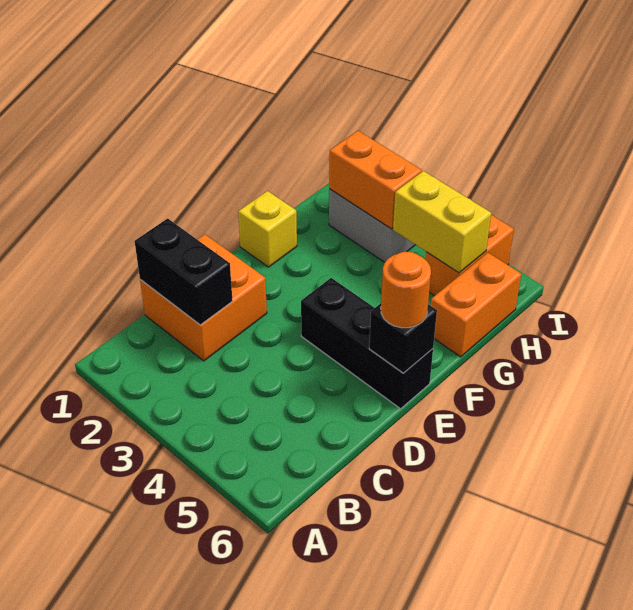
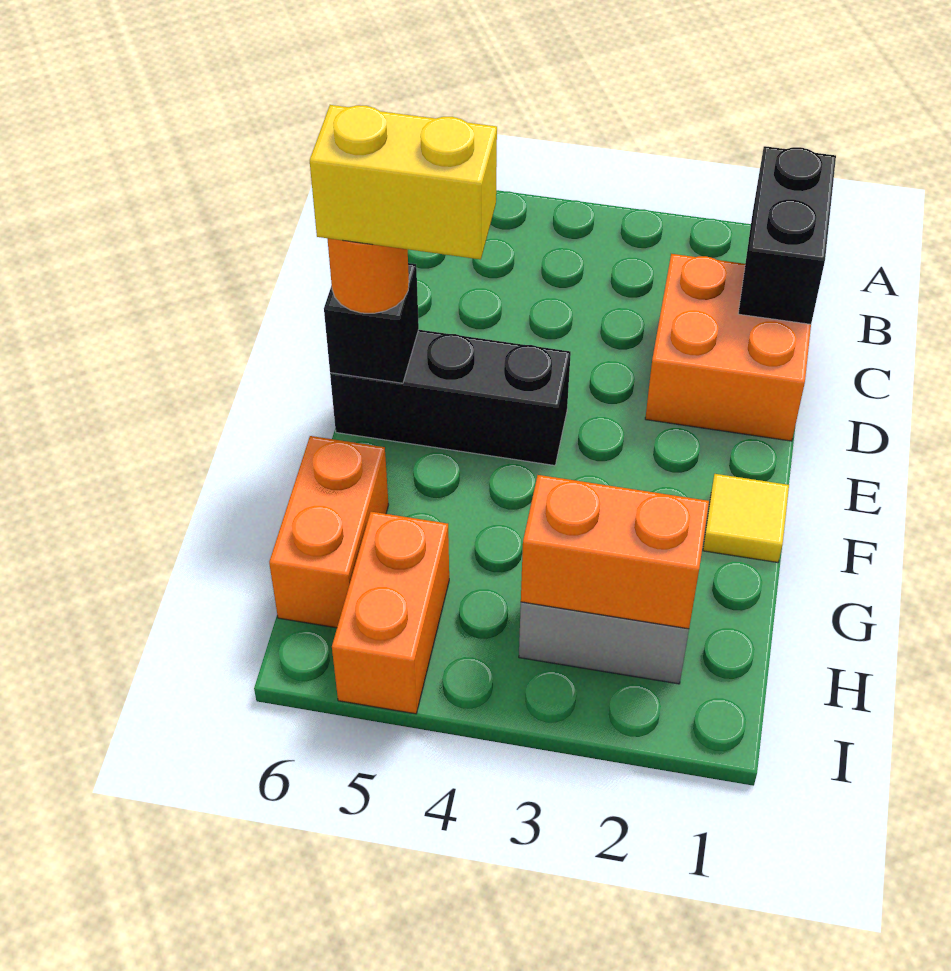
black brick C1:C2 level 2 -> black brick B1:C1 level 2
yellow brick F1 level 1 -> yellow tile F1 level 1
yellow brick H4:H5 level 2 -> yellow brick E5:E6 level 4

